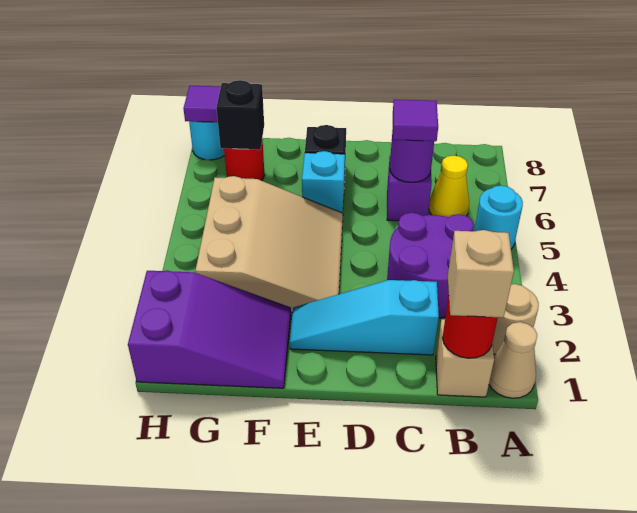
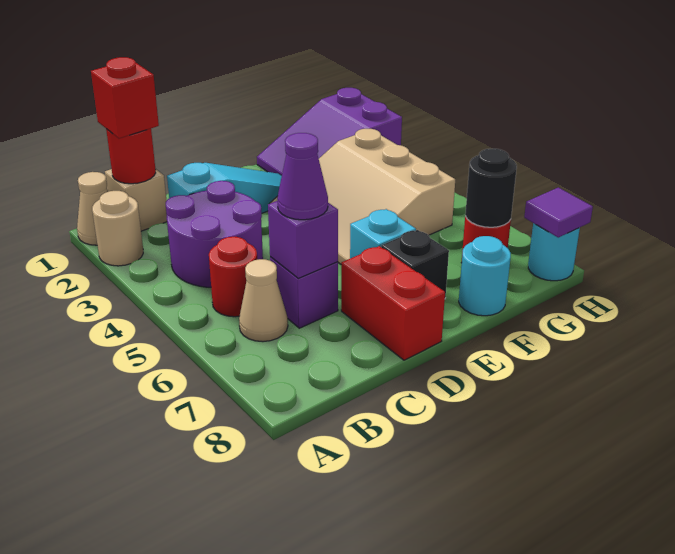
cyan round brick A5 level 1 -> cyan round brick F8 level 1
tan brick B1 level 3 -> red brick B1 level 3
none -> red round brick B5 level 1
yellow cone B6 level 1 -> tan cone B6 level 1
purple round brick C6 level 2 -> purple brick C6 level 2
purple tile C6 level 3 -> purple cone C6 level 3
none -> red brick D7:D8 level 1
black brick G7 level 2 -> black round brick G7 level 2

